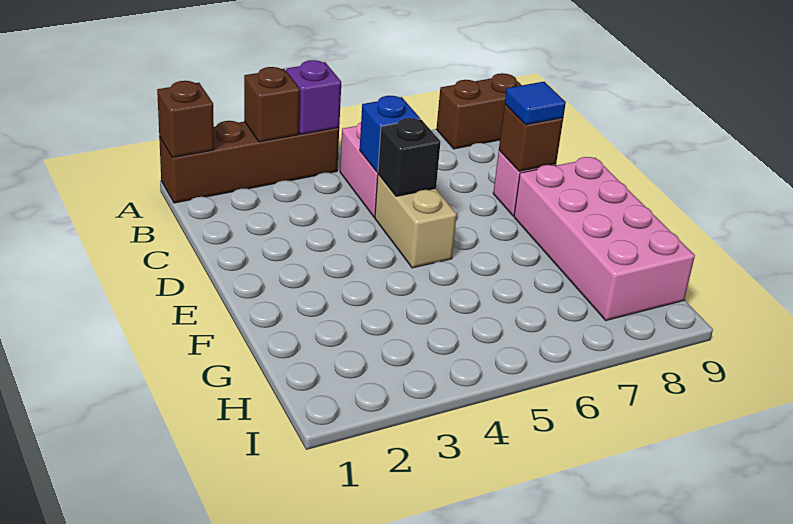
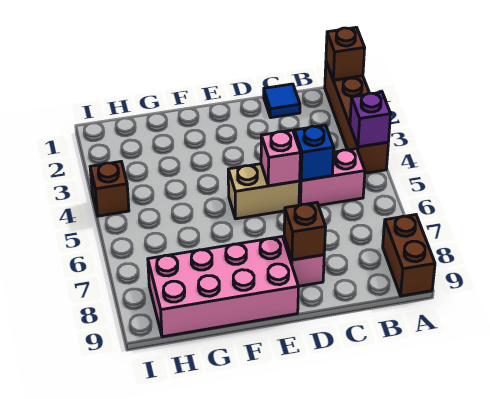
brown brick A3 level 2 -> brown brick I4 level 1
black brick D5 level 2 -> pink brick D5 level 2
blue tile D8 level 3 -> blue tile C1 level 1

